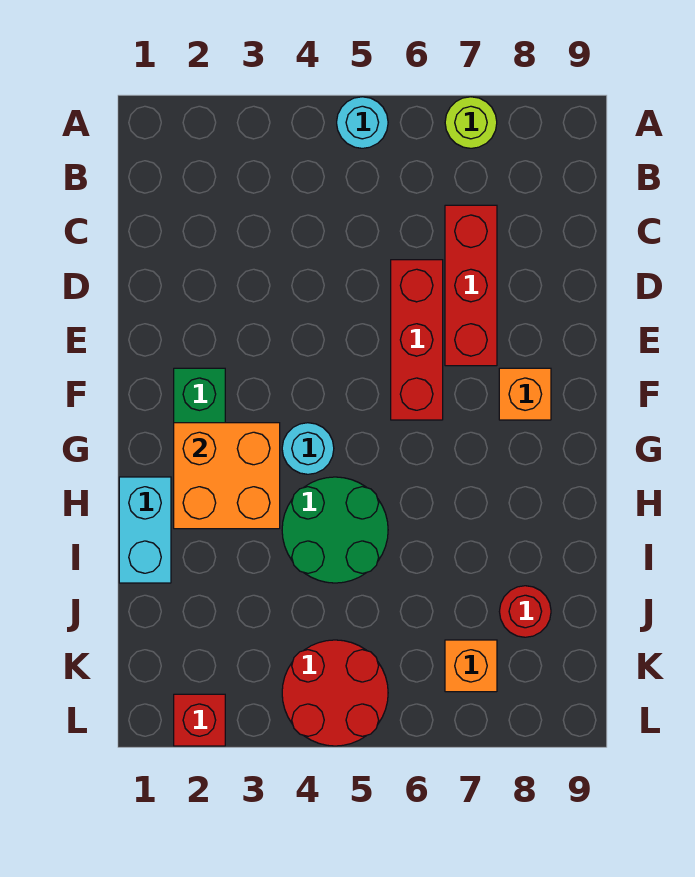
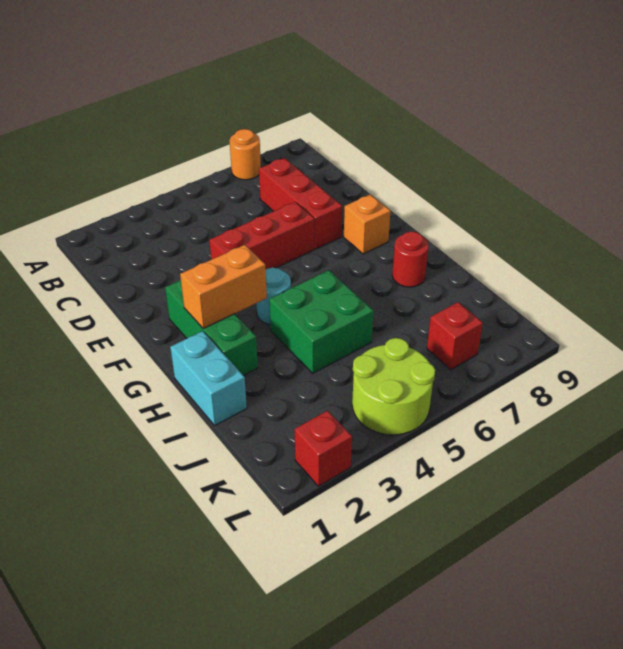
cyan round brick A5 level 1 -> none
lime round brick A7 level 1 -> orange round brick A7 level 1
red brick D6:F6 level 1 -> red brick E4:E6 level 1
orange brick G2:H3 level 2 -> orange brick G2:G3 level 2
green round brick H4:I5 level 1 -> green brick H4:I5 level 1
red round brick J8 level 1 -> red round brick H8 level 1
red round brick K4:L5 level 1 -> lime round brick K4:L5 level 1
orange brick K7 level 1 -> red brick K7 level 1

